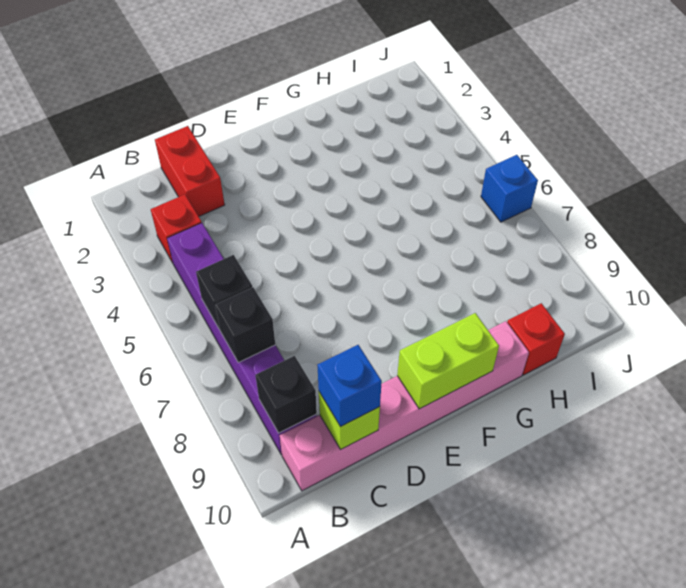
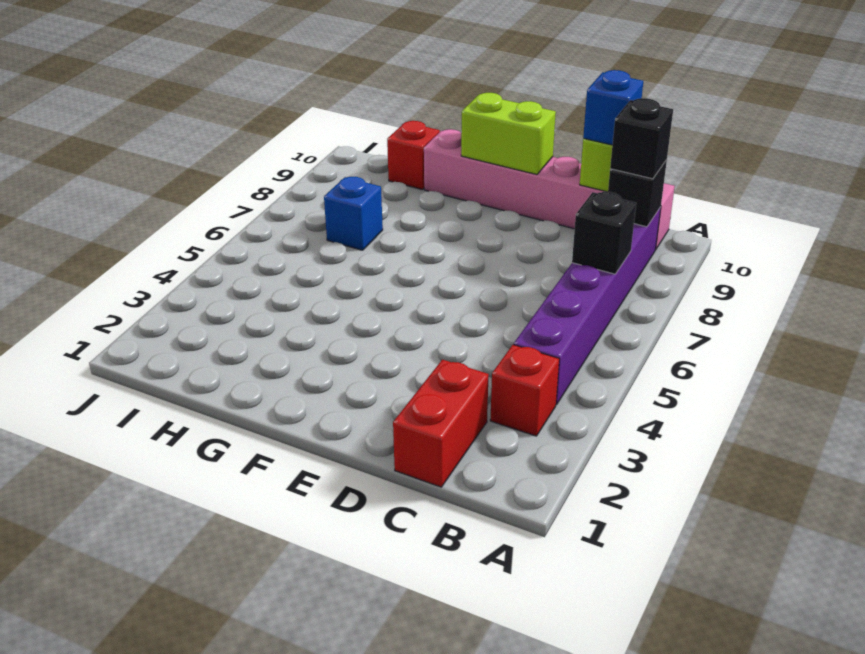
black brick B6 level 2 -> black brick B9 level 3
blue brick J6 level 1 -> blue brick H7 level 1

